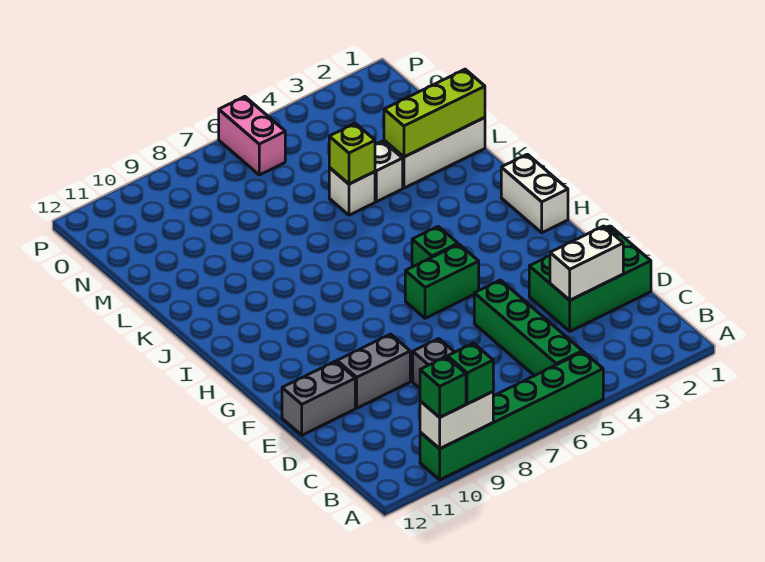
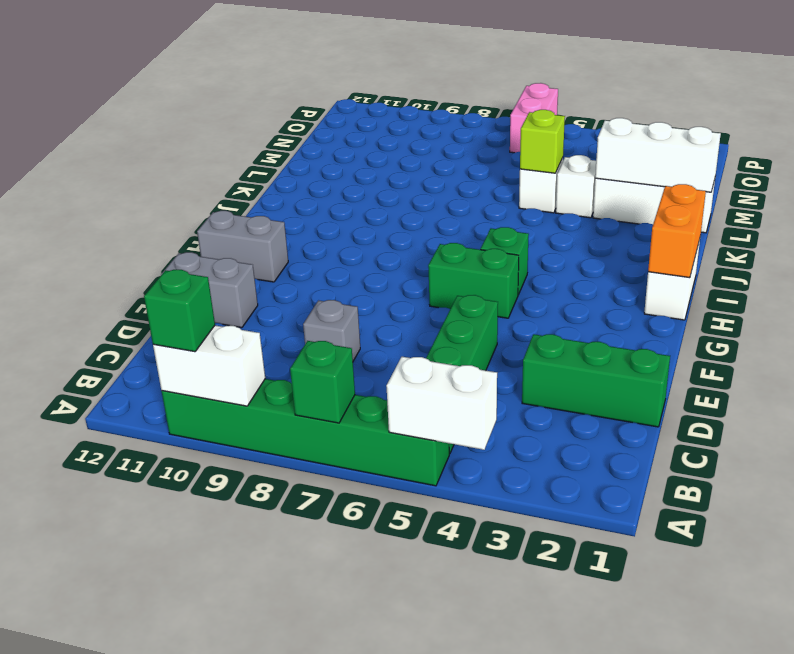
green brick A9 level 3 -> green brick A7 level 2
green brick D1:E3 level 1 -> green brick D1:D3 level 1
white brick D2:D3 level 2 -> white brick A4:A5 level 2
grey brick E9:E10 level 1 -> grey brick G11:G12 level 1
none -> orange brick H1:I1 level 2
lime brick L1:L3 level 2 -> white brick L1:L3 level 2

